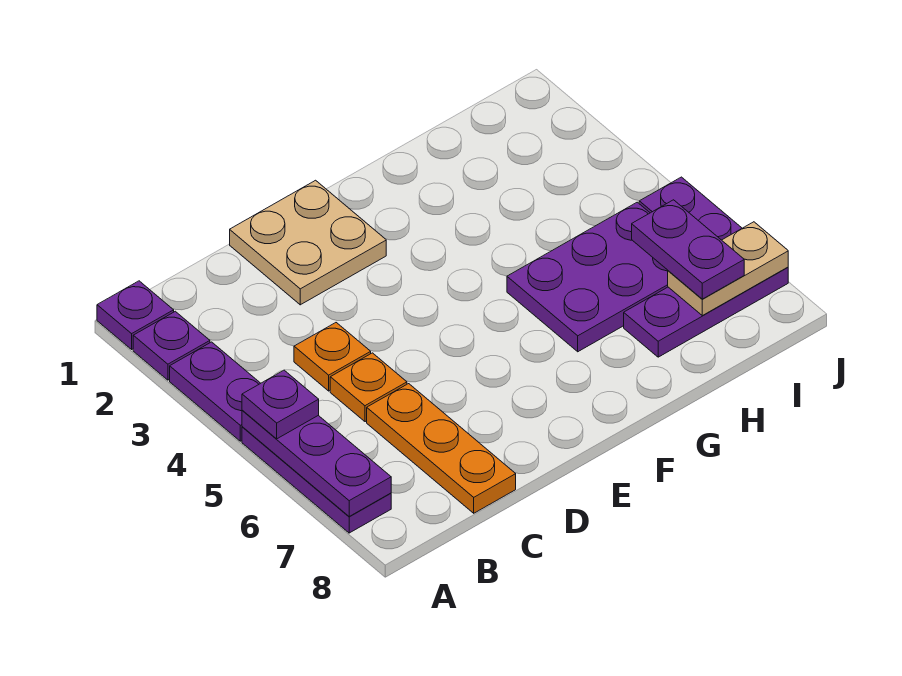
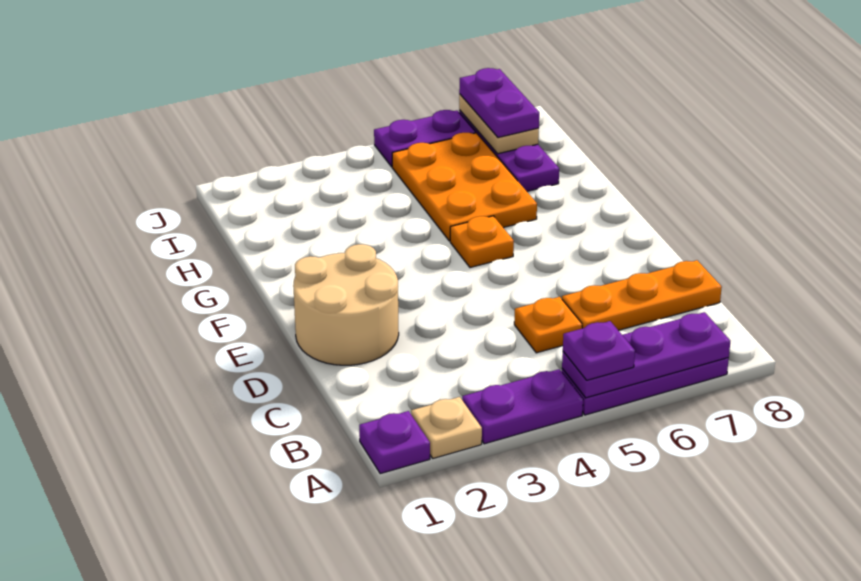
purple plate A2 level 1 -> tan plate A2 level 1
orange plate C4 level 1 -> orange plate F5 level 1
tan plate D1:E2 level 1 -> tan round brick D1:E2 level 1
purple plate G5:I6 level 1 -> orange plate G5:I6 level 1
purple plate I6:I7 level 3 -> purple plate I7:J7 level 3

